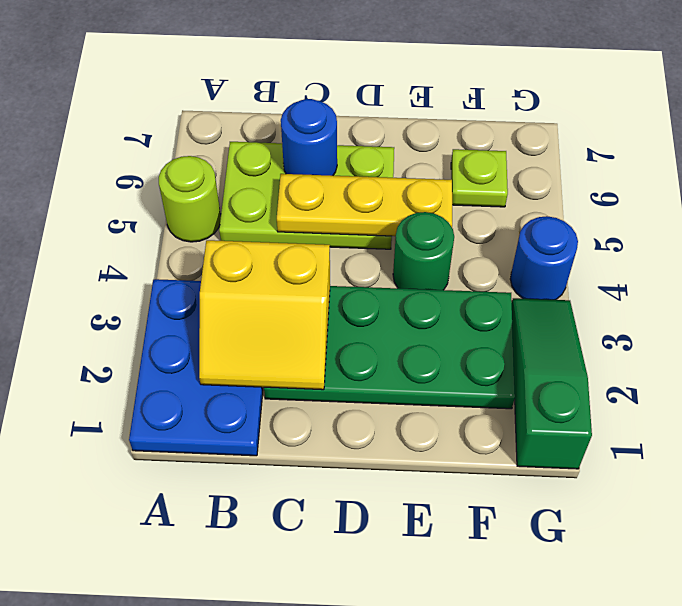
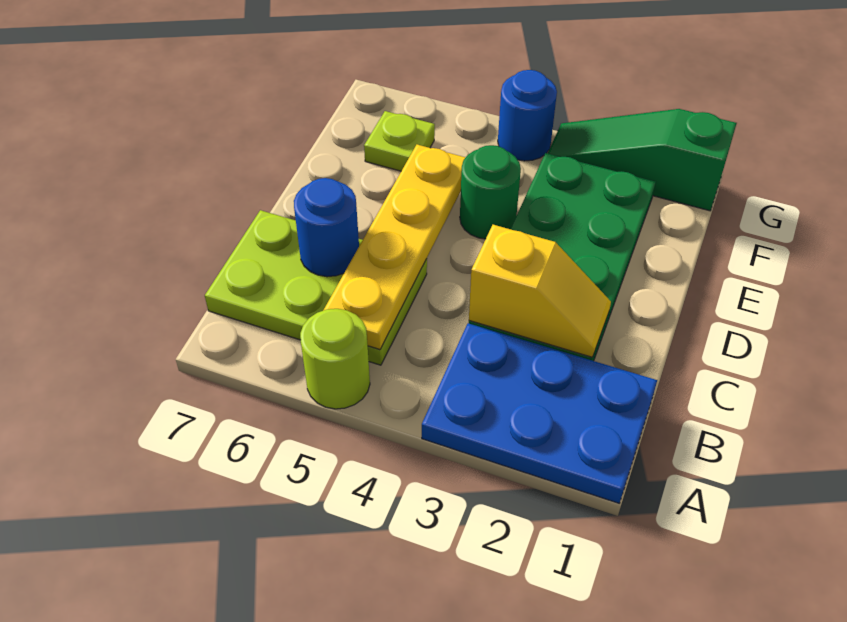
yellow slope B2:C3 level 2 top 3 -> yellow slope C2:C3 level 2 top 3
lime plate B5:D6 level 1 -> lime plate B5:C7 level 1
yellow plate C5:E5 level 2 -> yellow plate B5:E5 level 2

